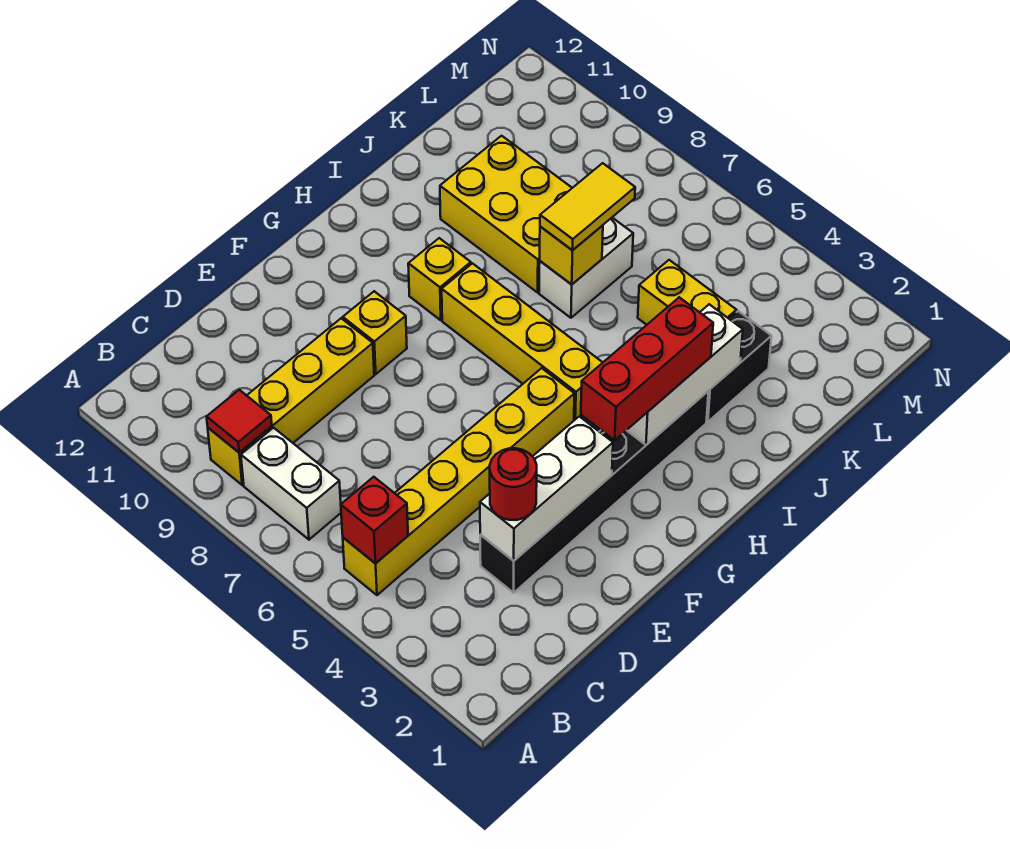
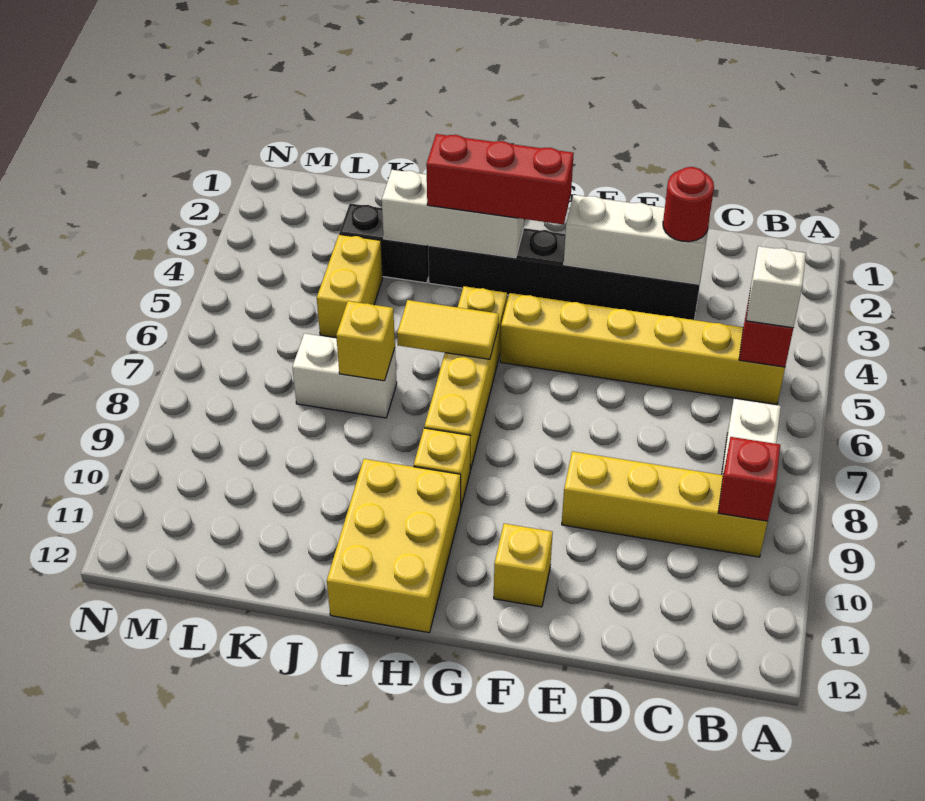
none -> white brick B5 level 3
red tile B9 level 2 -> red brick B9 level 2
yellow brick F9 level 1 -> yellow brick F11 level 1
yellow tile J7:K7 level 3 -> yellow tile H6:I6 level 2
yellow brick J8:K10 level 1 -> yellow brick H10:I12 level 1

